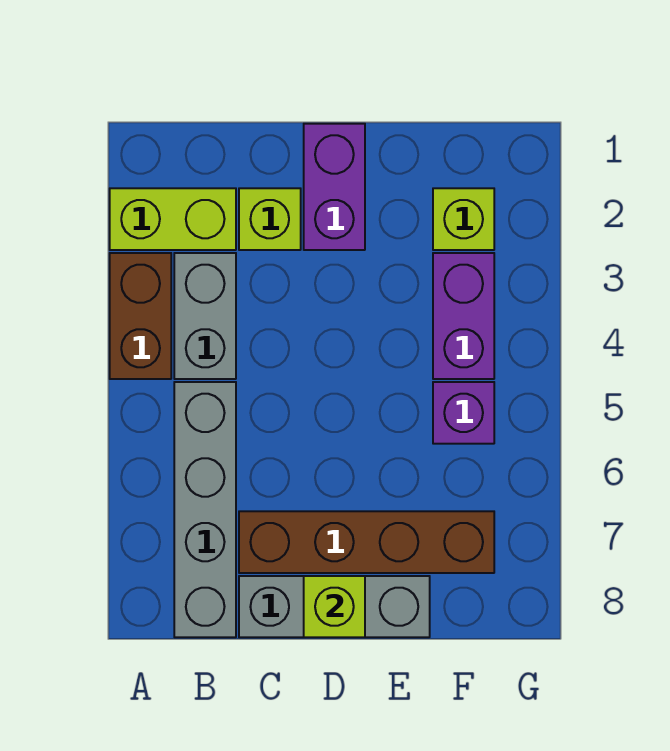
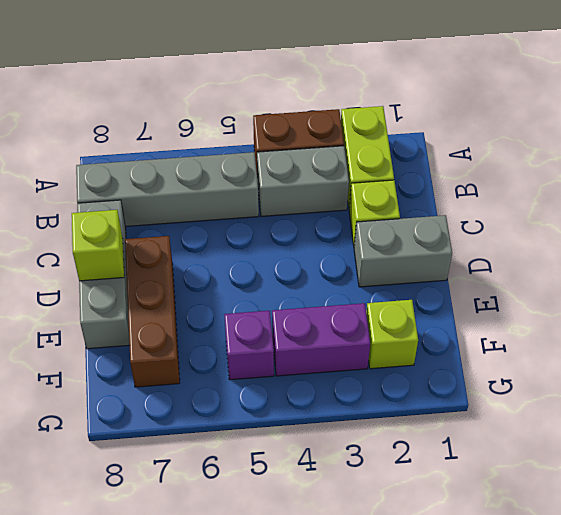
brown brick C7:F7 level 1 -> brown brick D7:F7 level 1
purple brick D1:D2 level 1 -> grey brick D1:D2 level 1

